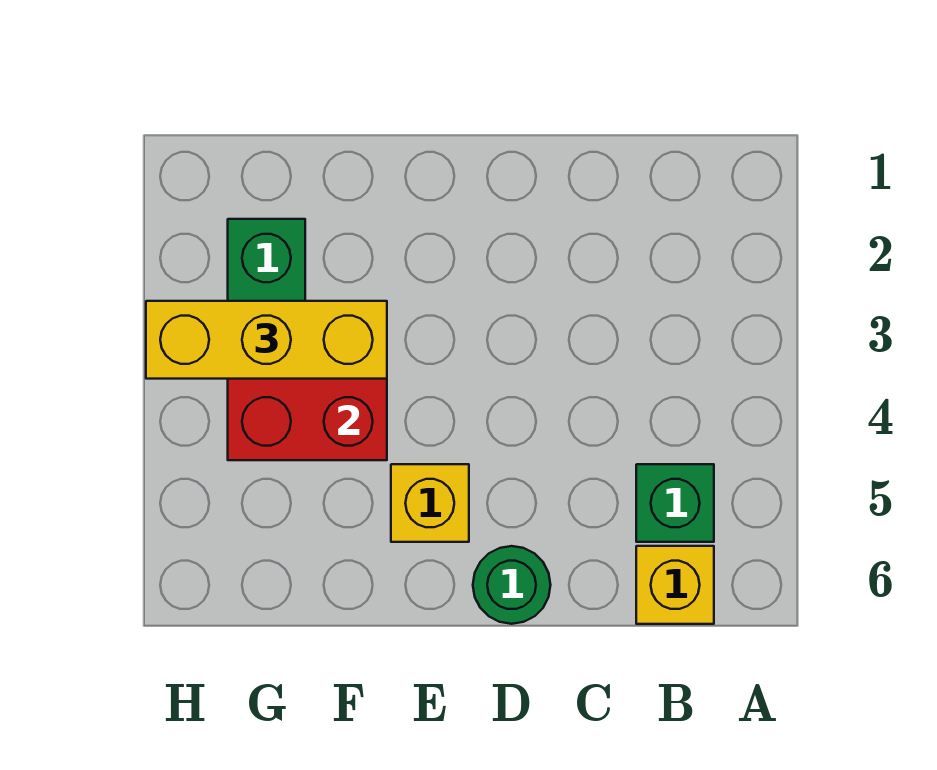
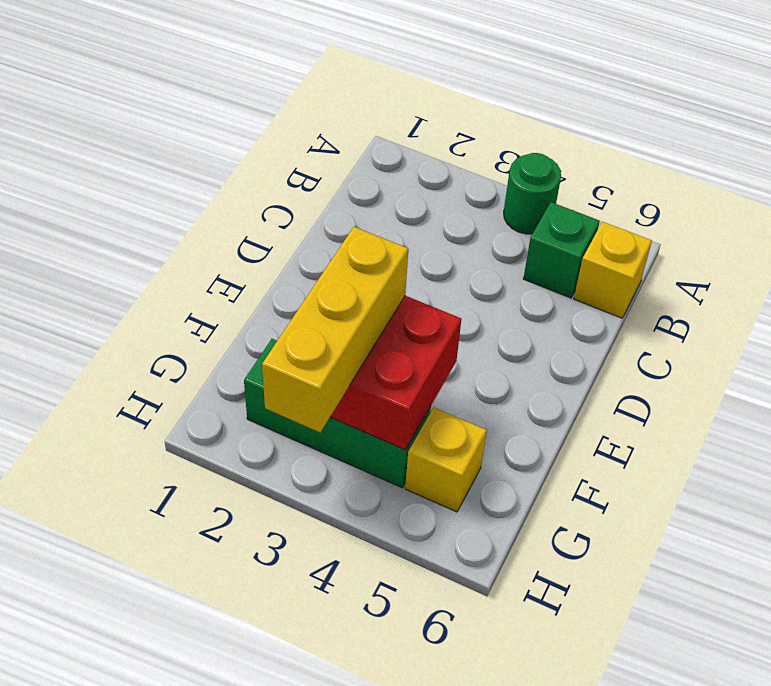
green round brick D6 level 1 -> green round brick A4 level 1
yellow brick E5 level 1 -> yellow brick G5 level 1

